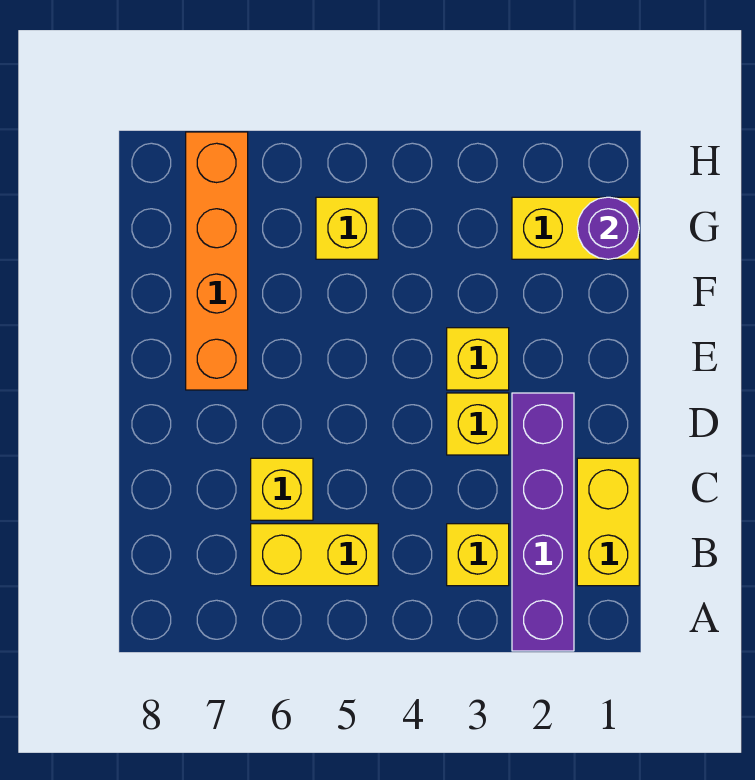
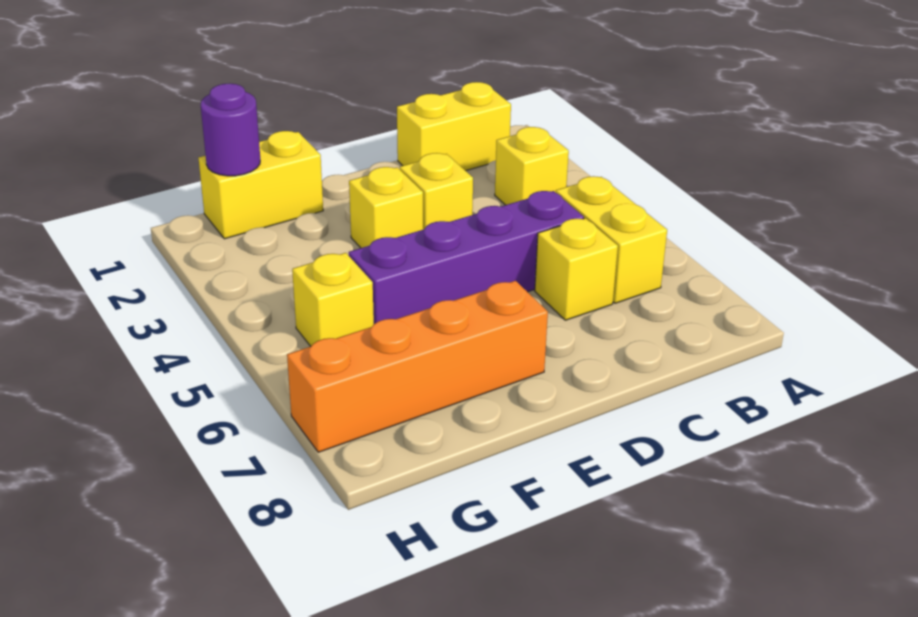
purple brick A2:D2 level 1 -> purple brick C5:F5 level 1
yellow brick G1:G2 level 1 -> yellow brick F1:G1 level 1

